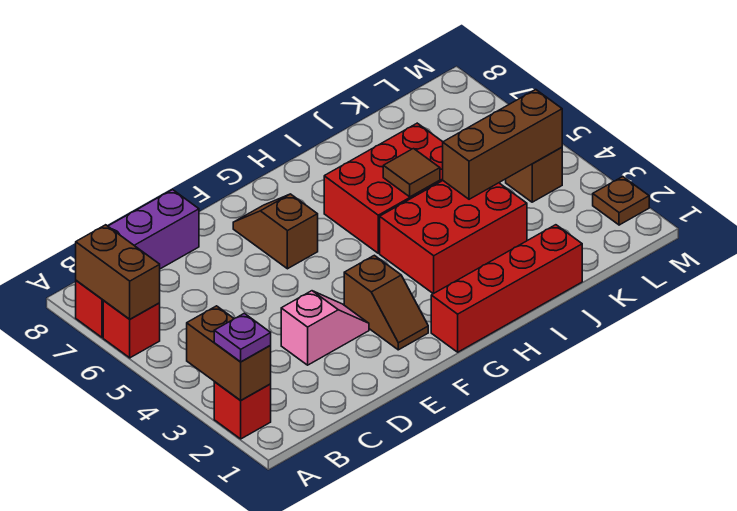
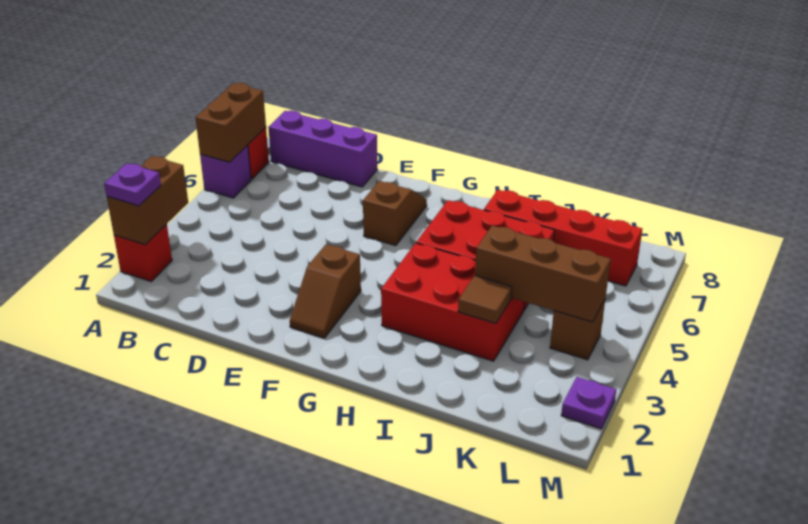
red brick A6 level 1 -> purple brick A6 level 1
pink slope D3:E3 level 1 top D -> none
red brick G1:J1 level 1 -> red brick I7:L7 level 1
brown tile I5 level 2 -> brown tile J3 level 2
brown plate M2 level 1 -> purple plate M2 level 1

